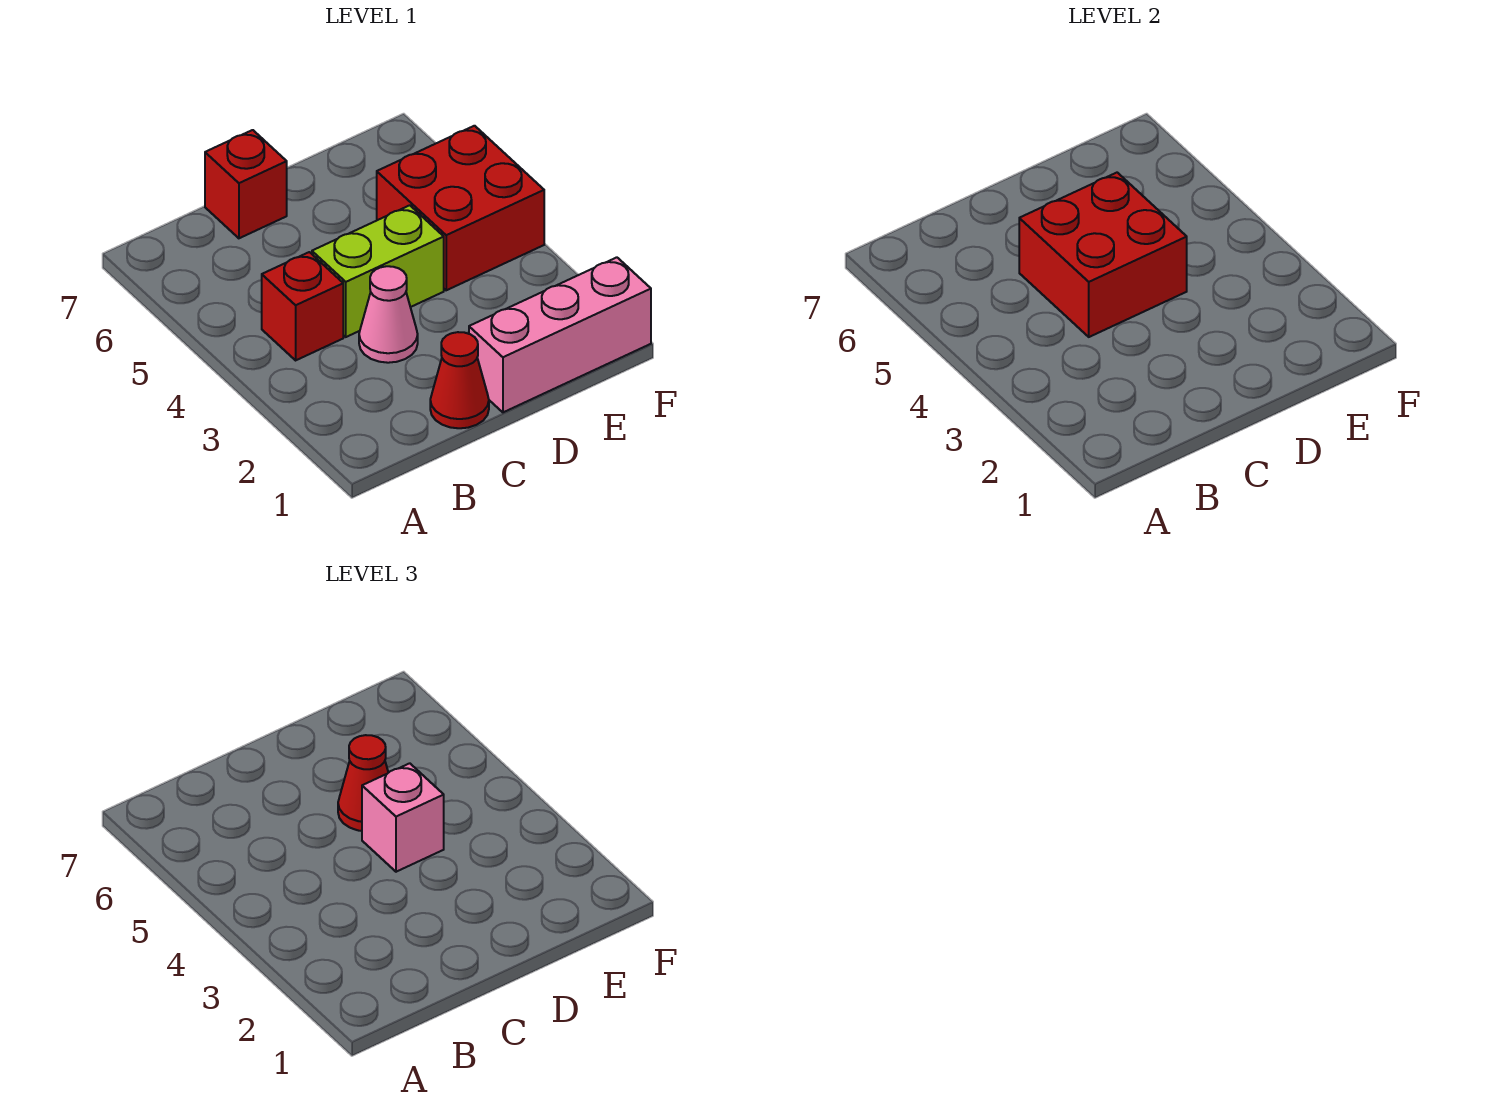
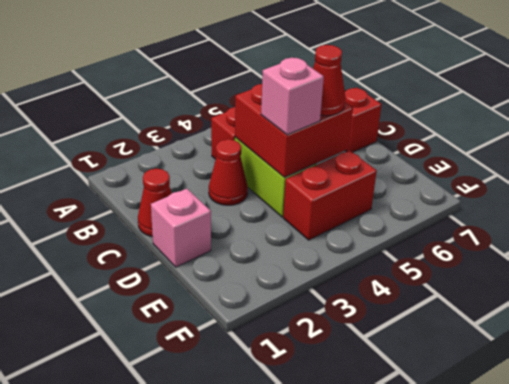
pink cone C3 level 1 -> red cone C3 level 1
pink brick D1:F1 level 1 -> pink brick D1 level 1
red brick E4:F5 level 1 -> red brick E4:E5 level 1

